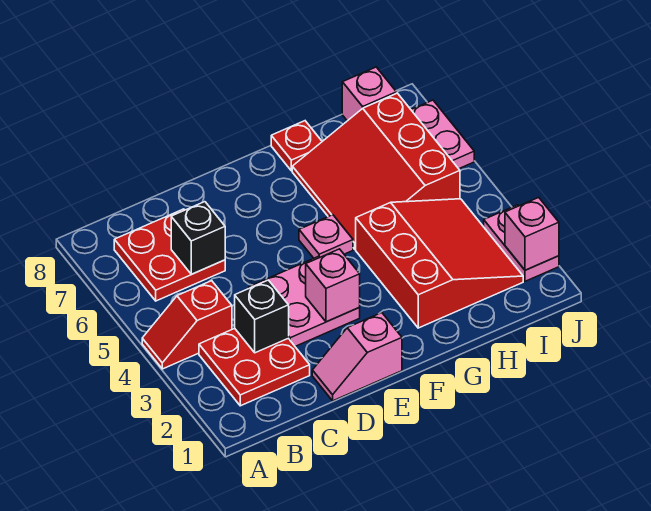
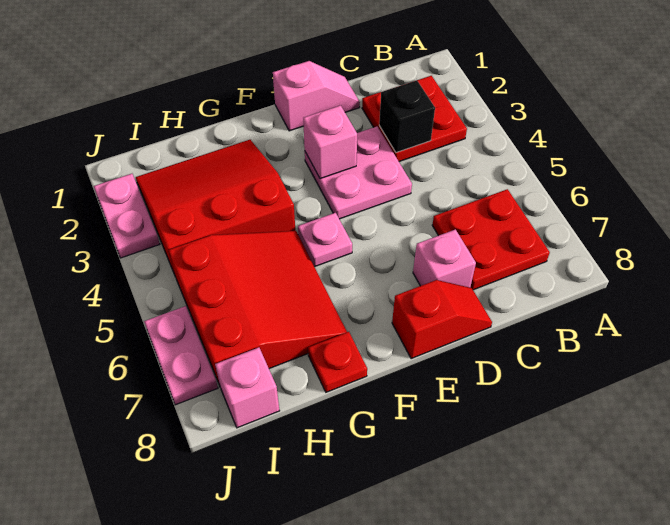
red slope A4:B4 level 1 top B -> red slope D8:E8 level 1 top E
black brick C6 level 2 -> none
red slope G2:I4 level 1 top G -> red slope G2:I4 level 1 top 4
pink brick J2 level 2 -> pink brick D7 level 1

